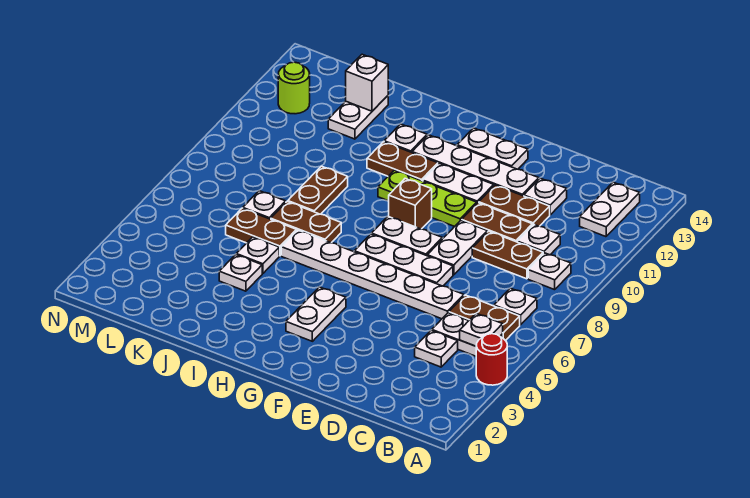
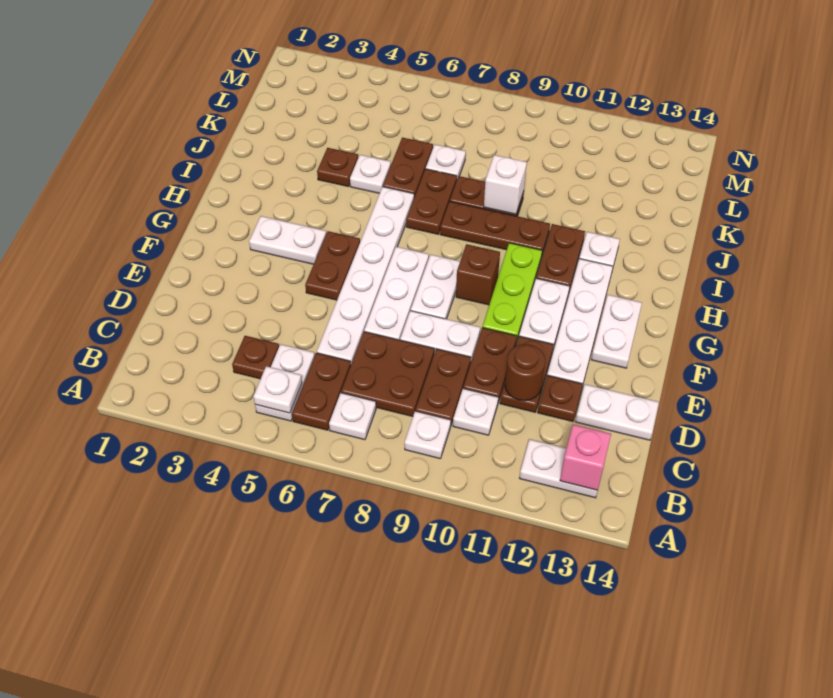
red round brick A4 level 1 -> none
none -> pink brick B13 level 2
white plate C4 level 1 -> brown plate C4 level 1
none -> brown plate C7:D8 level 1
none -> brown round brick D11 level 2
white plate D12 level 1 -> brown plate D12 level 1
none -> brown plate F5:G5 level 1
none -> brown plate I8:I10 level 1
white plate J4 level 1 -> brown plate J4 level 1
white plate K12:K13 level 1 -> white plate D13:D14 level 1
white brick K13 level 2 -> white brick J9 level 2
lime round brick M12 level 1 -> none

